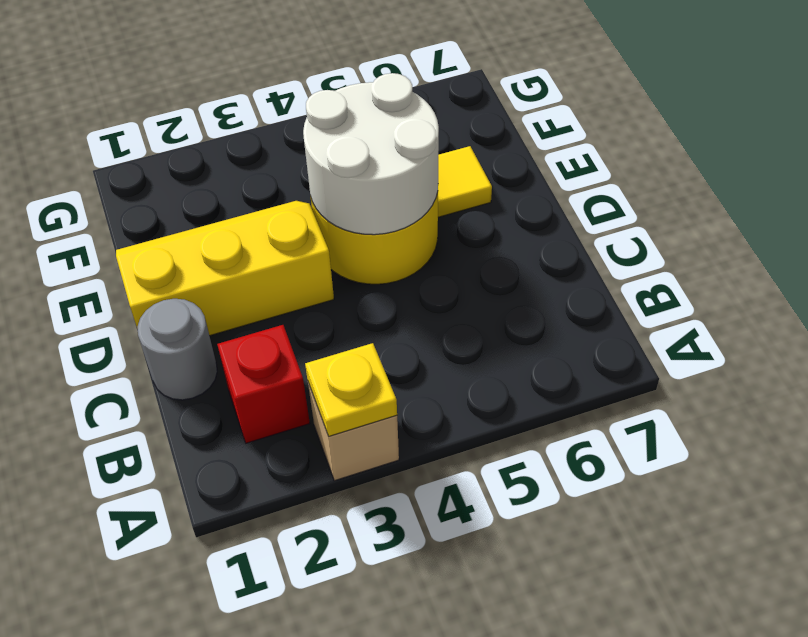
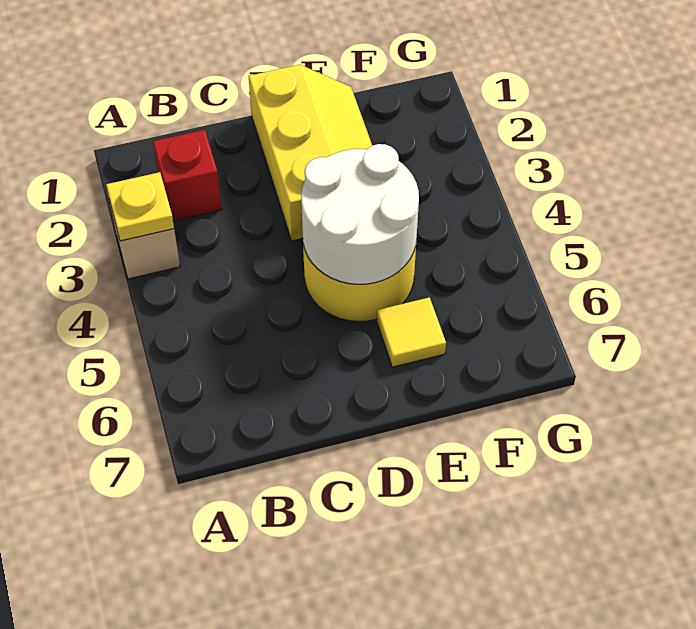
grey round brick C1 level 1 -> none

